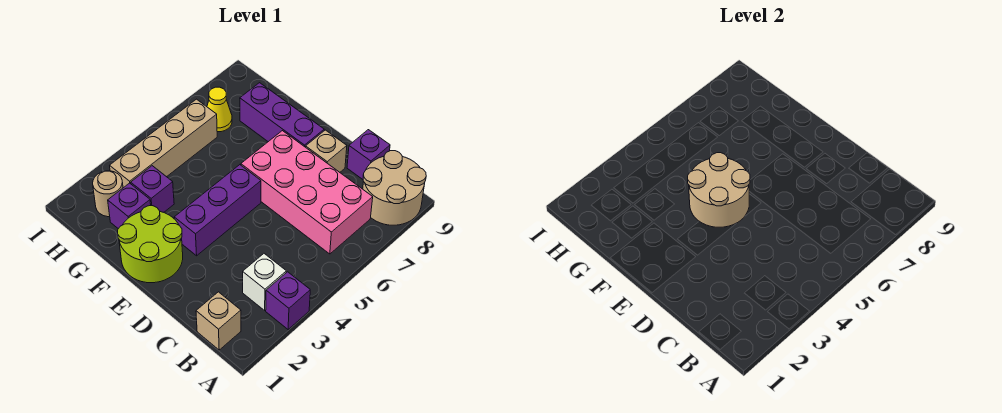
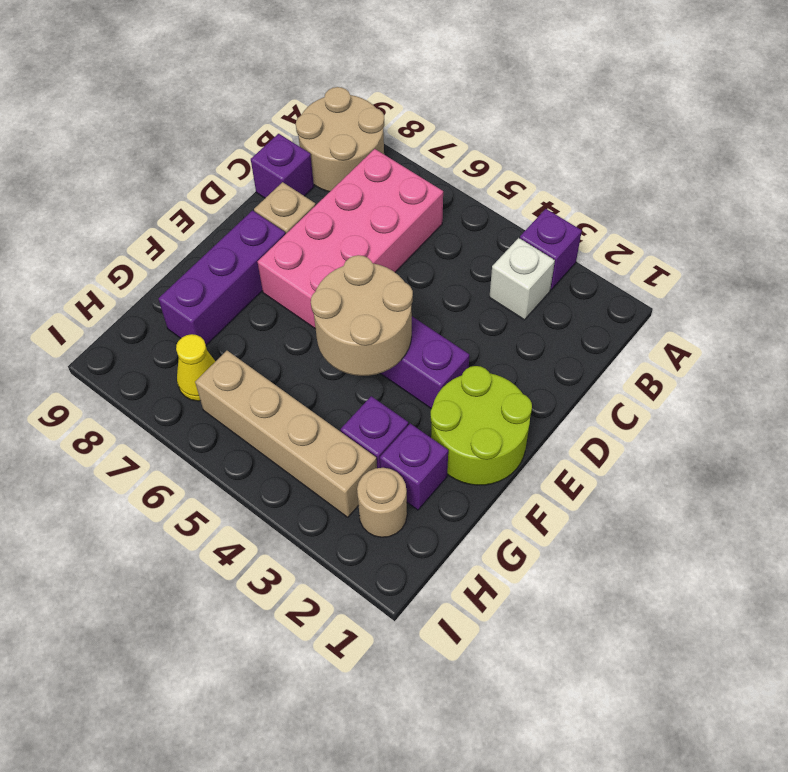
tan brick B1 level 1 -> none

